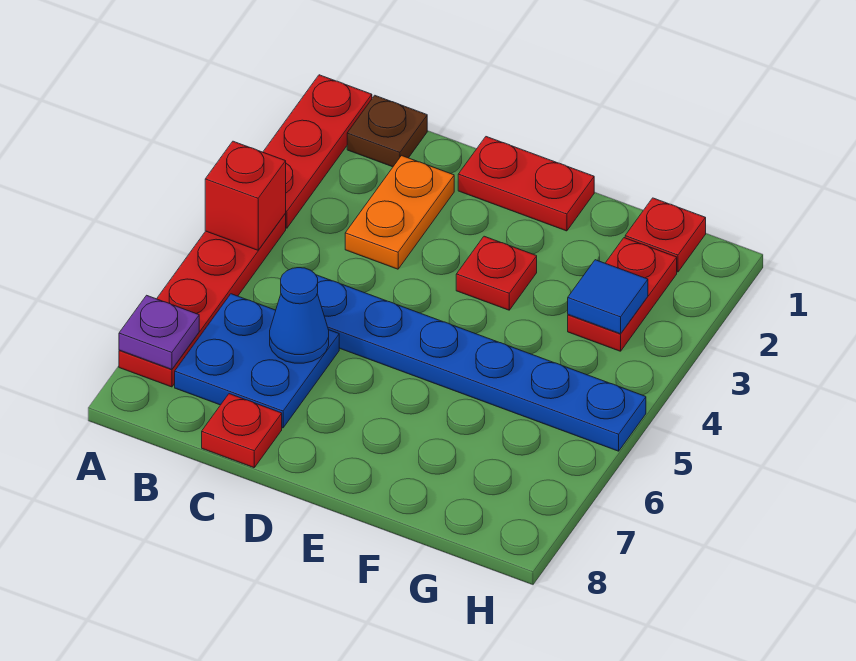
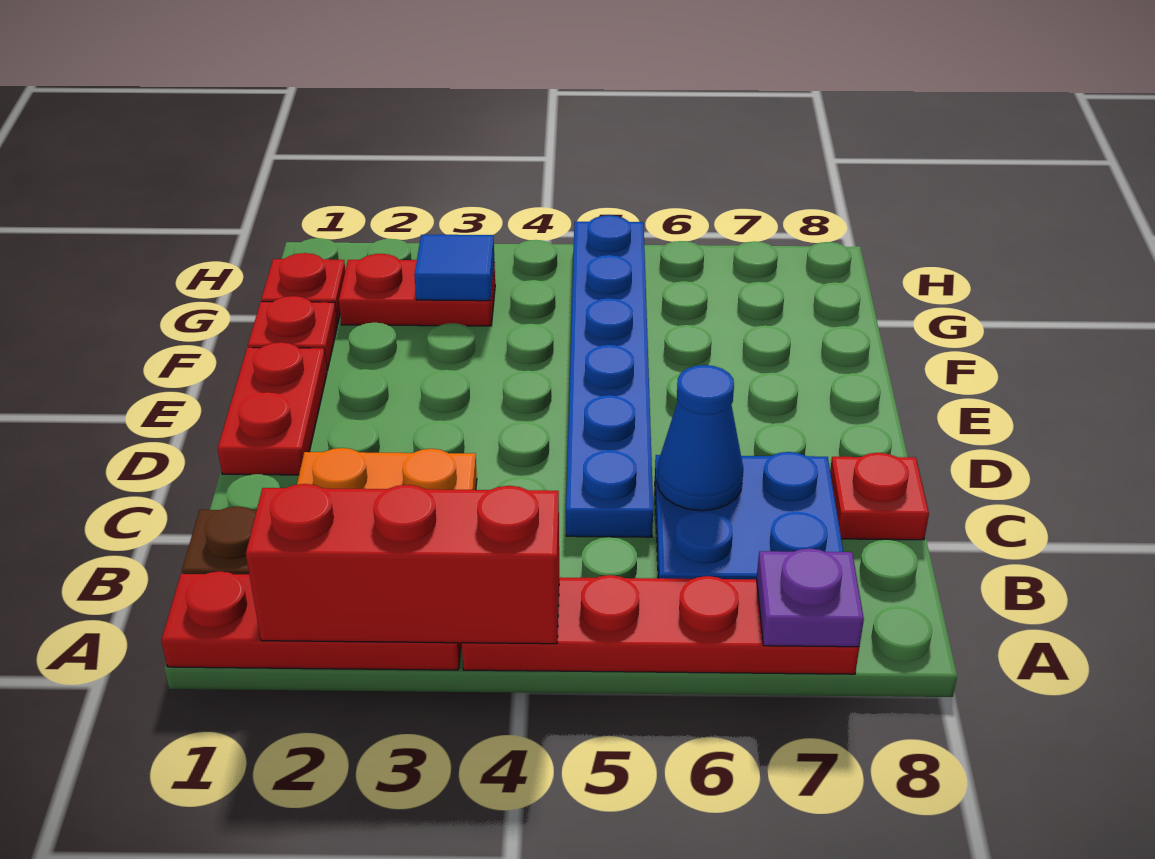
red brick A4 level 2 -> red brick A2:A4 level 2
red plate E3 level 1 -> red plate F1 level 1

